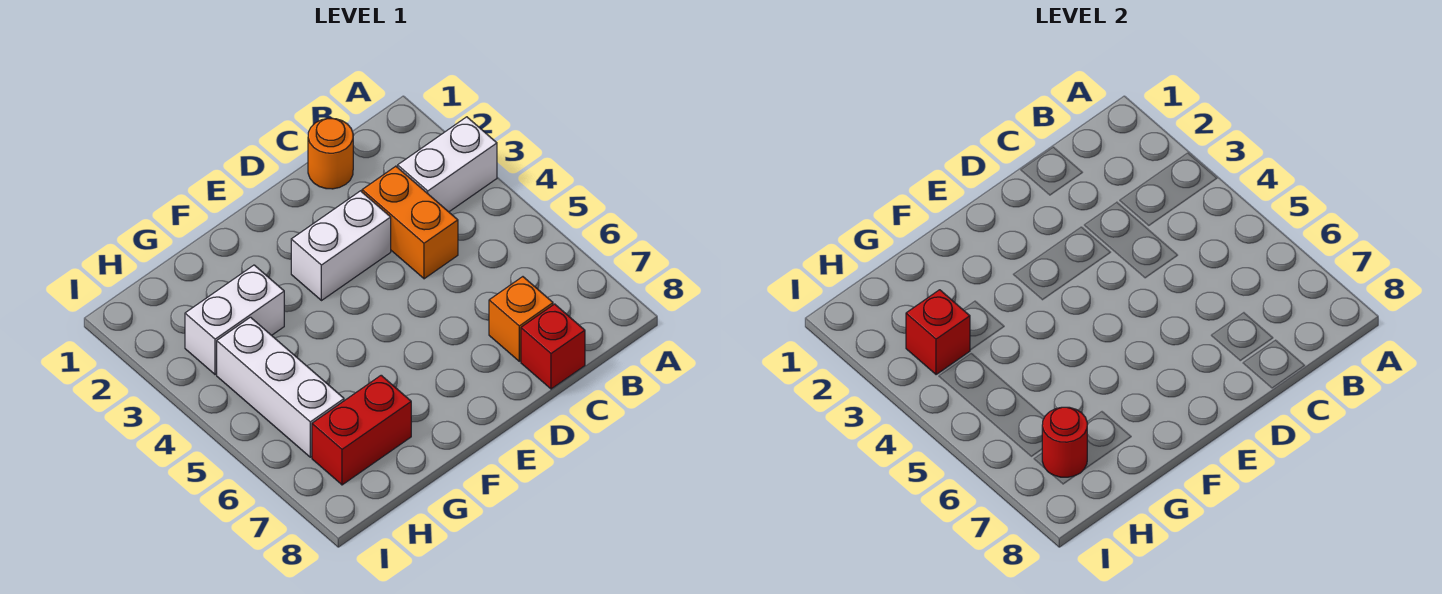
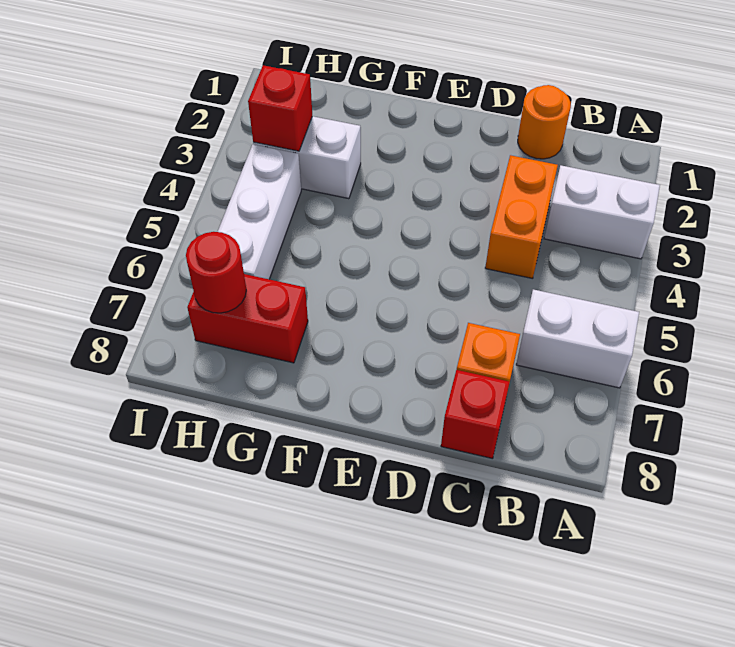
white brick D3:E3 level 1 -> white brick A6:B6 level 1

